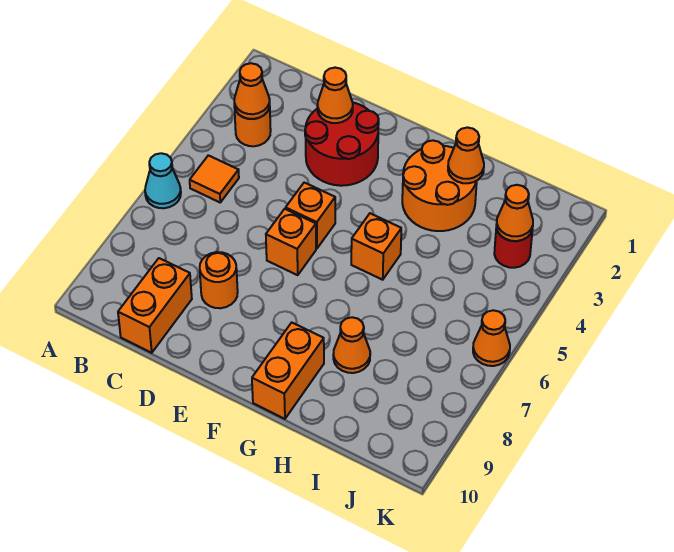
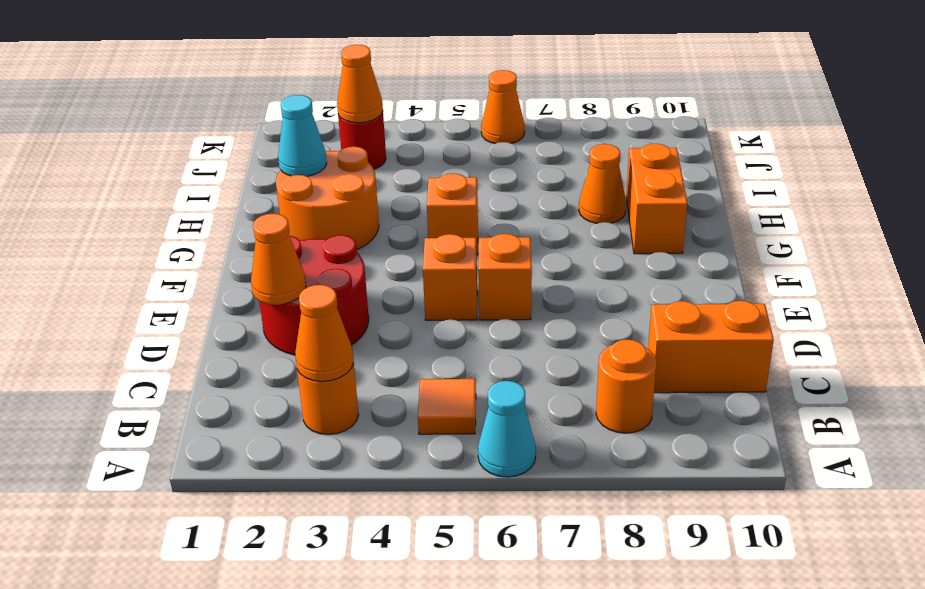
orange round brick D8 level 1 -> orange round brick B8 level 1
orange brick G9:G10 level 1 -> orange brick G9:H9 level 1
orange cone H2 level 2 -> cyan cone H2 level 2

